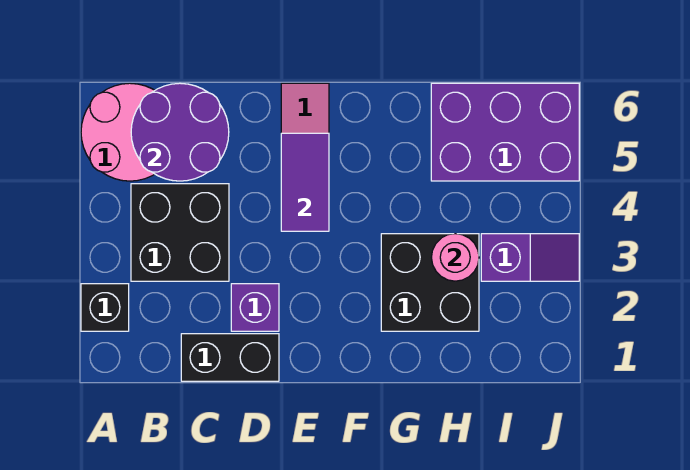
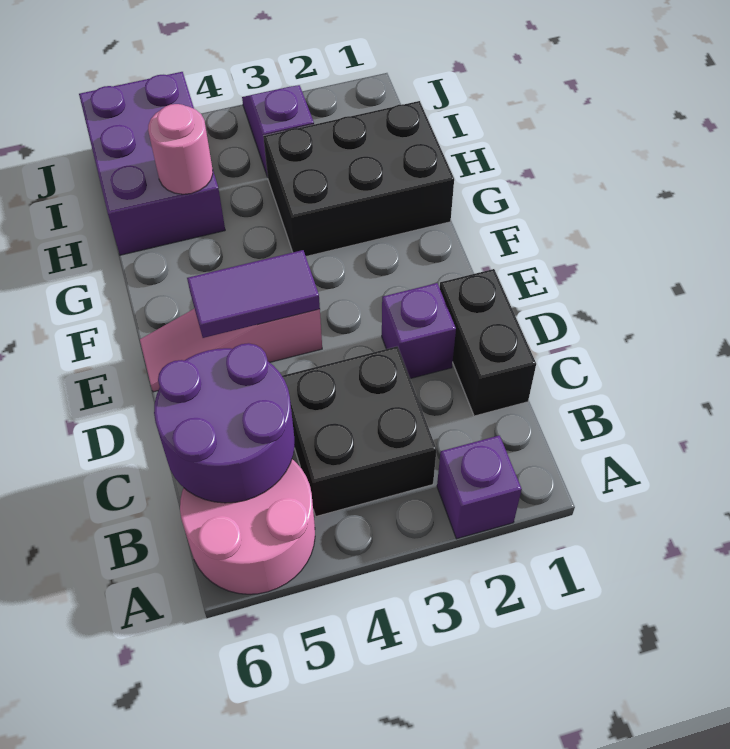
black brick A2 level 1 -> purple brick A2 level 1
black brick G2:H3 level 1 -> black brick G1:H3 level 1
pink round brick H3 level 2 -> pink round brick H5 level 2

